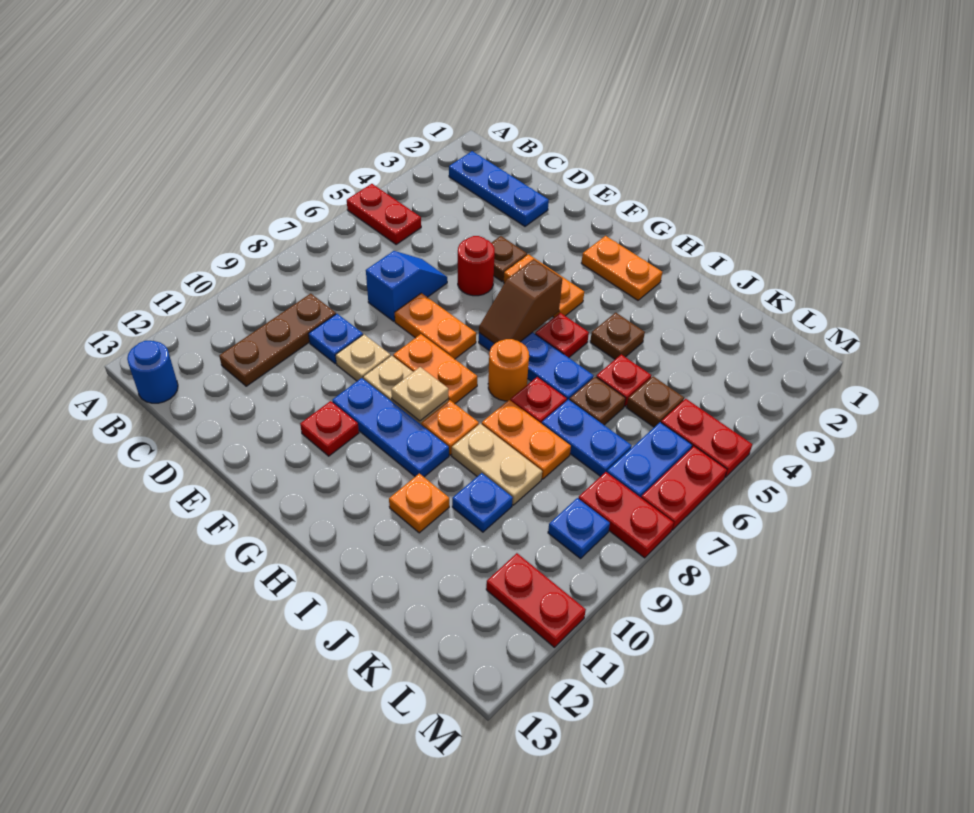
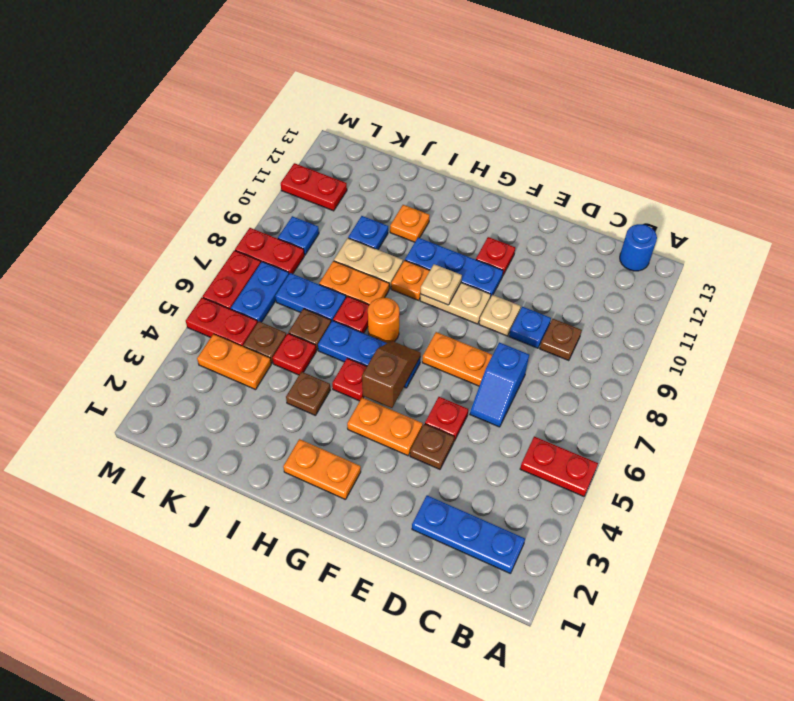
brown plate C9:C11 level 1 -> brown plate C9 level 1
red round brick E5 level 1 -> red plate E5 level 1
orange plate F8:G8 level 1 -> orange plate K4:L4 level 1

